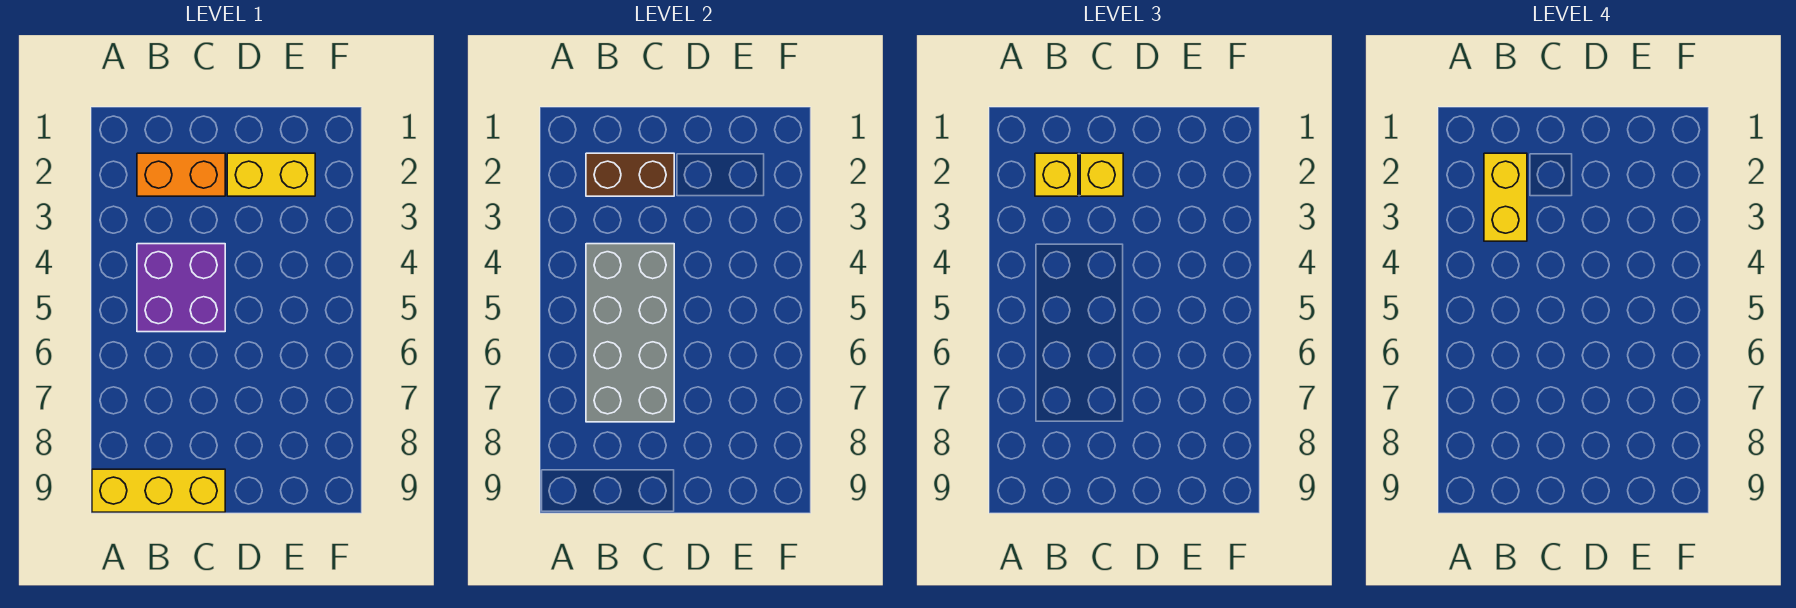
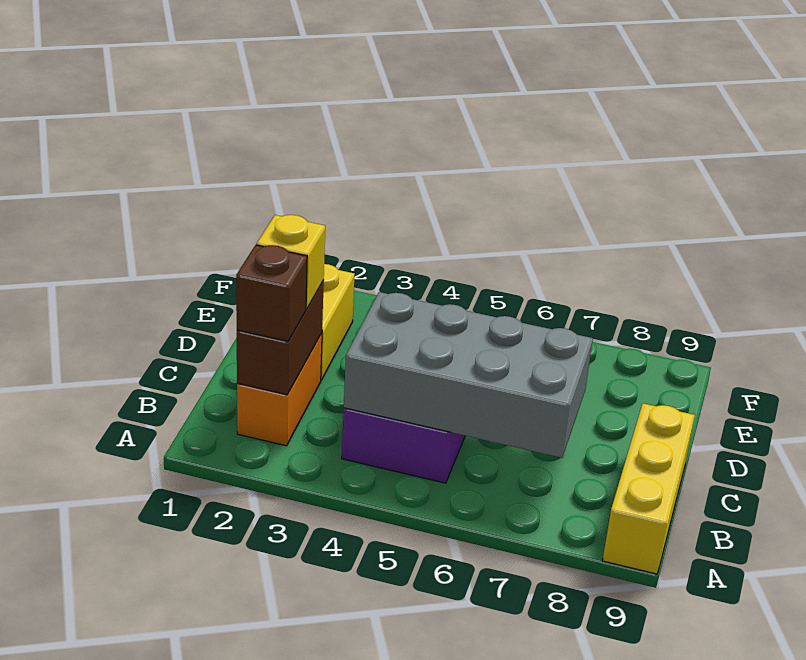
yellow brick B2 level 3 -> brown brick B2 level 3
yellow brick B2:B3 level 4 -> none

